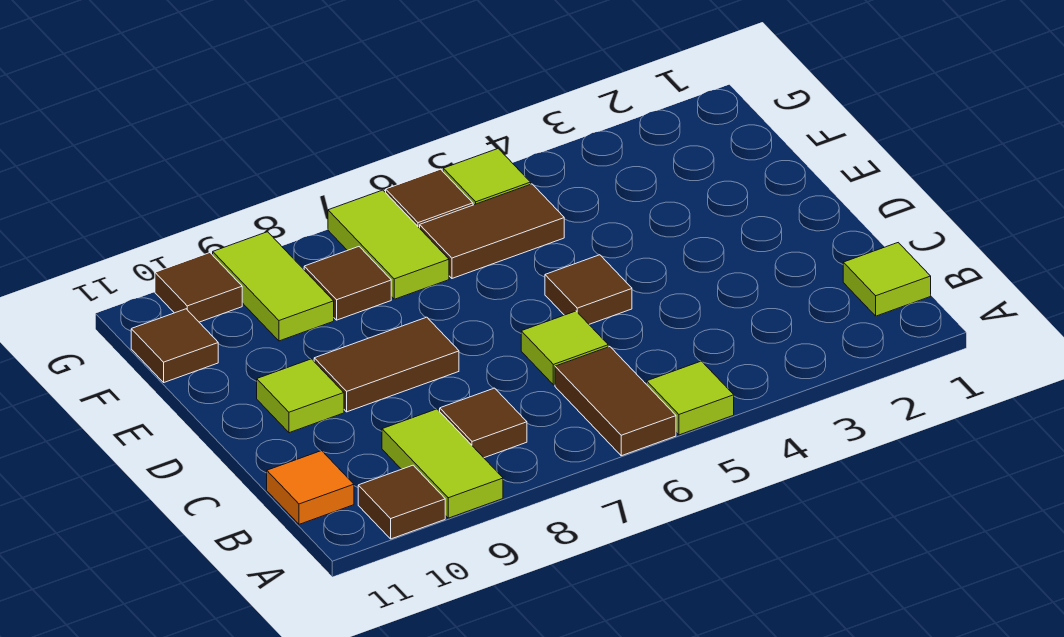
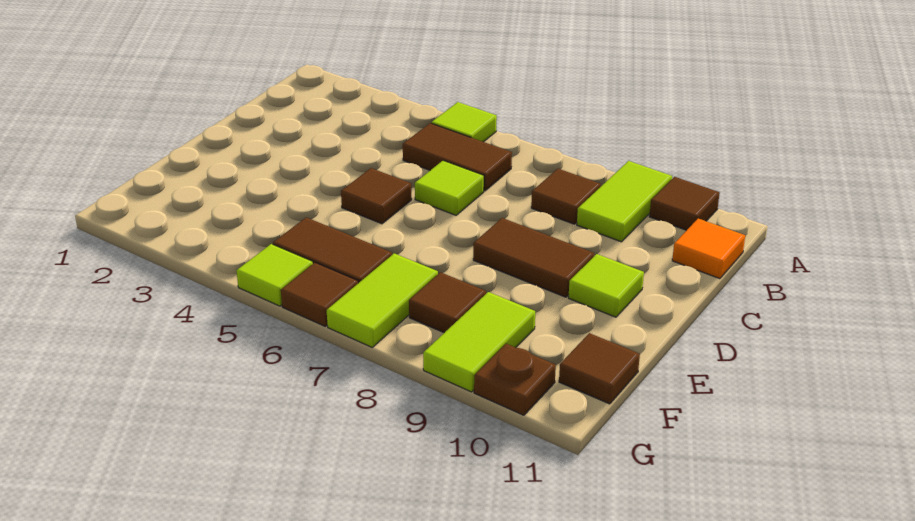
brown tile A6:B6 level 1 -> brown tile B5:B6 level 1
lime tile B1 level 1 -> none
brown tile G10 level 1 -> brown plate G10 level 1

